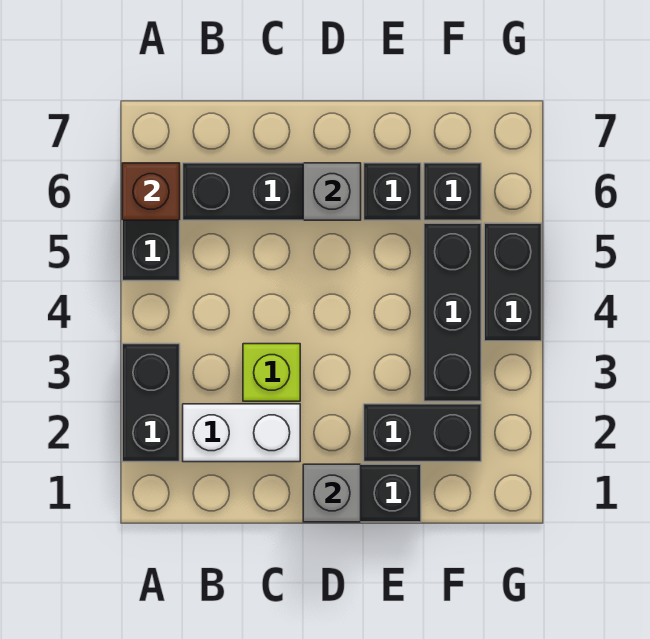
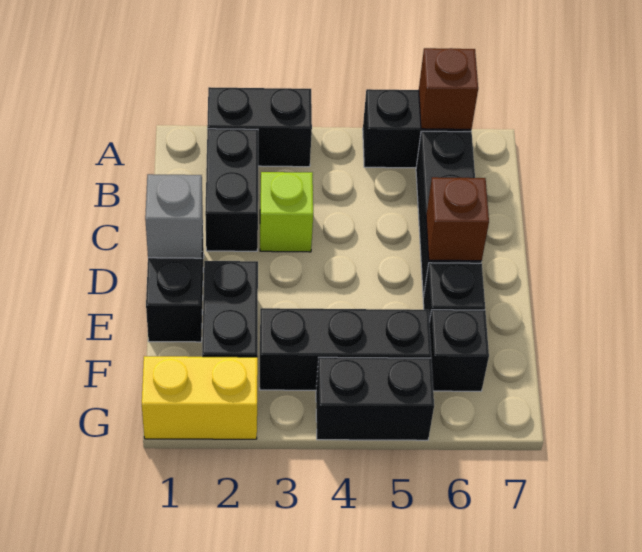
white brick B2:C2 level 1 -> black brick B2:C2 level 1
grey brick D6 level 2 -> brown brick D6 level 2
none -> yellow brick G1:G2 level 1

